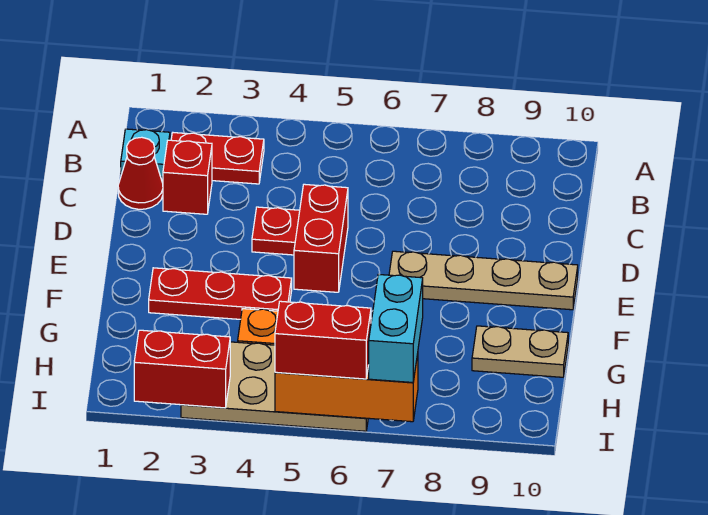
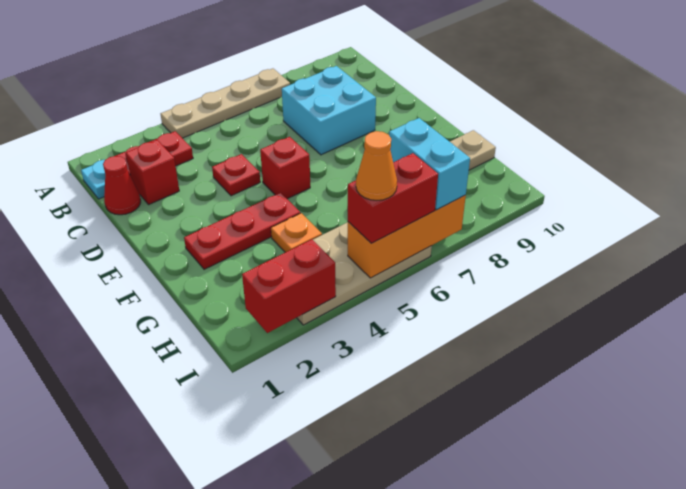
none -> cyan brick C7:D8 level 1
red brick D5:E5 level 1 -> red brick E5 level 1
tan plate E7:E10 level 1 -> tan plate A4:A7 level 1
none -> orange cone I5 level 4

